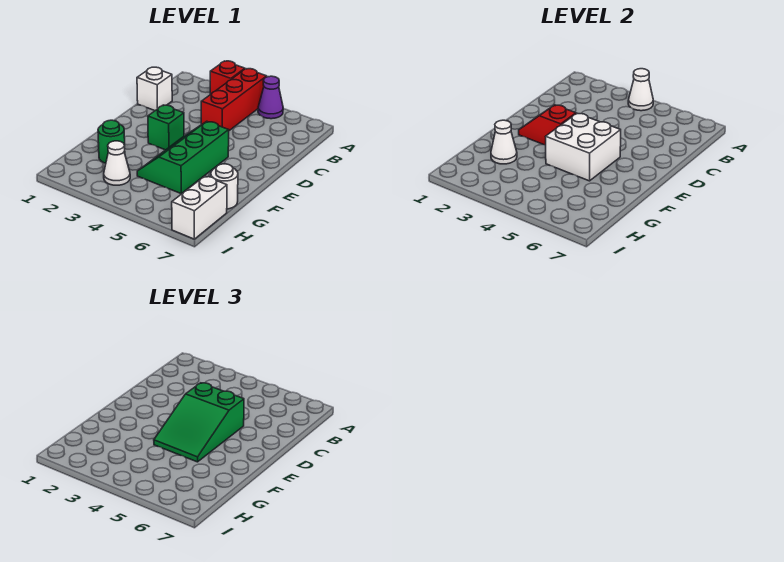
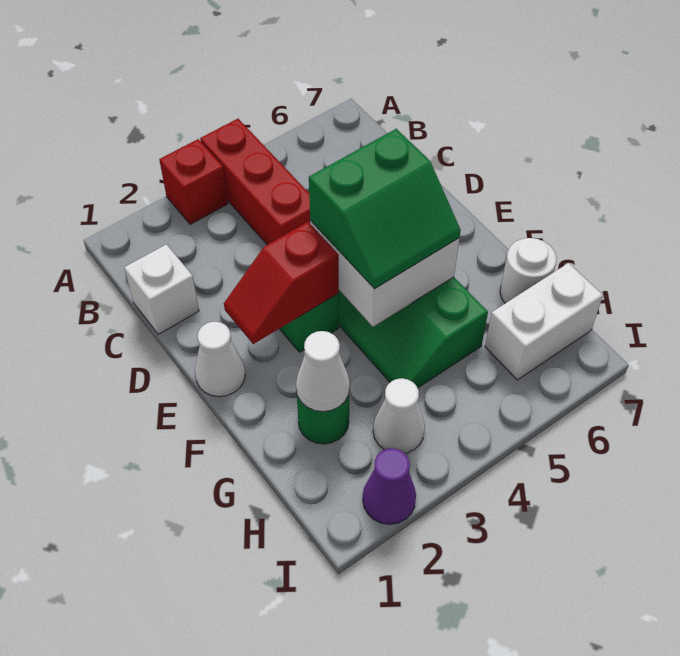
white cone A4 level 2 -> white cone E1 level 1
purple cone A5 level 1 -> purple cone I2 level 1
green slope D4:F5 level 3 top D -> green slope E4:F5 level 3 top E
white brick H7:I7 level 1 -> white brick H6:H7 level 1

